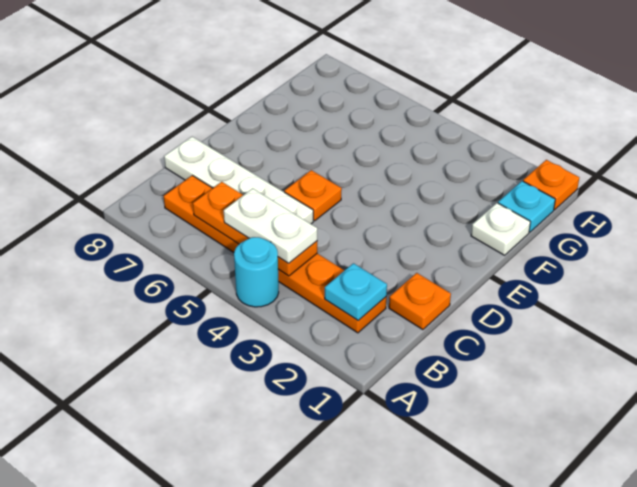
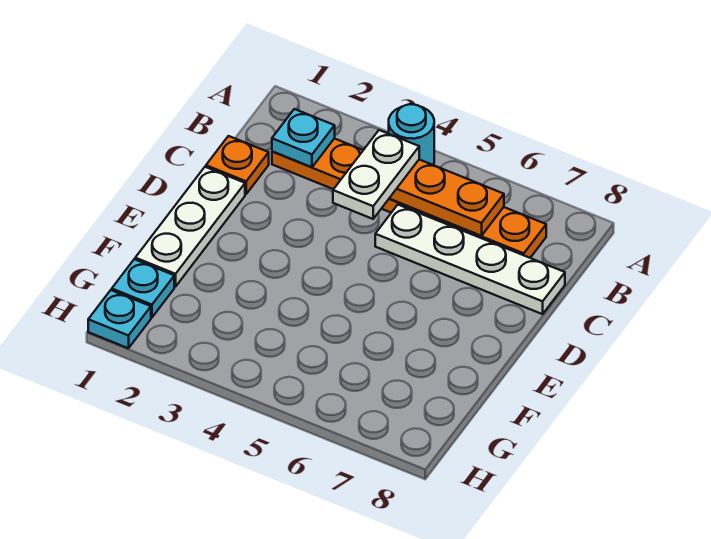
white plate B4:B5 level 3 -> white plate B4:C4 level 3
orange plate D5 level 1 -> none
white plate F1 level 1 -> white plate D1:F1 level 1
orange plate H1 level 1 -> cyan plate H1 level 1

